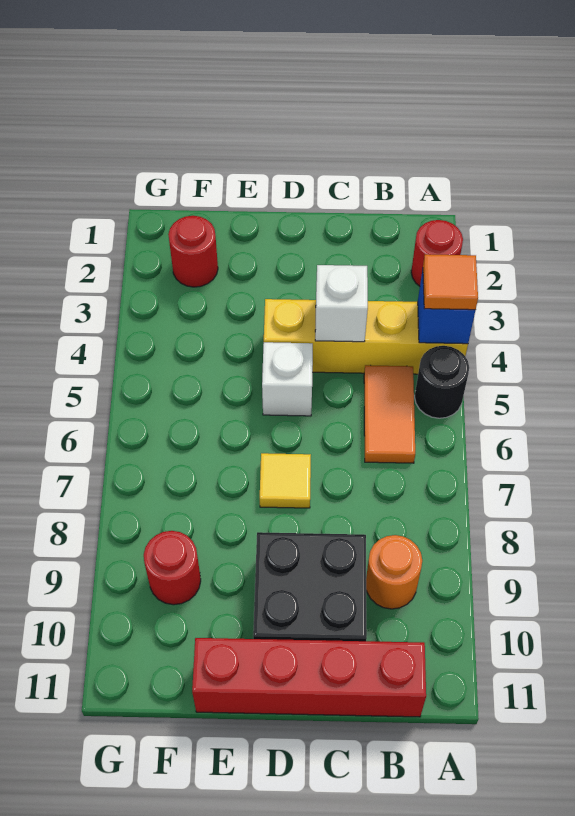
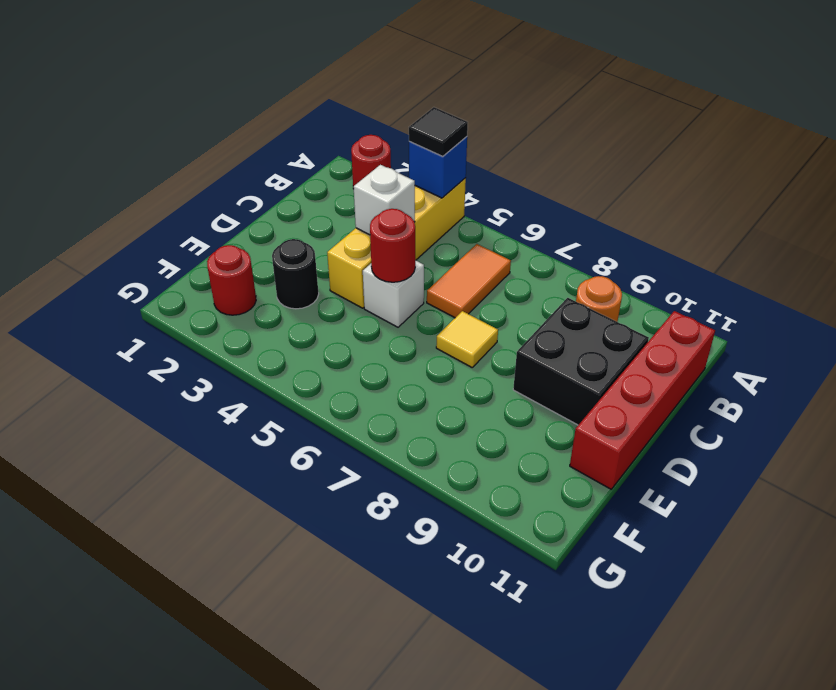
orange tile A4 level 3 -> black tile A4 level 3
black round brick A5 level 1 -> black round brick E3 level 1
orange tile B5:B6 level 1 -> orange tile B6:C6 level 1
red round brick F9 level 1 -> red round brick D5 level 2

